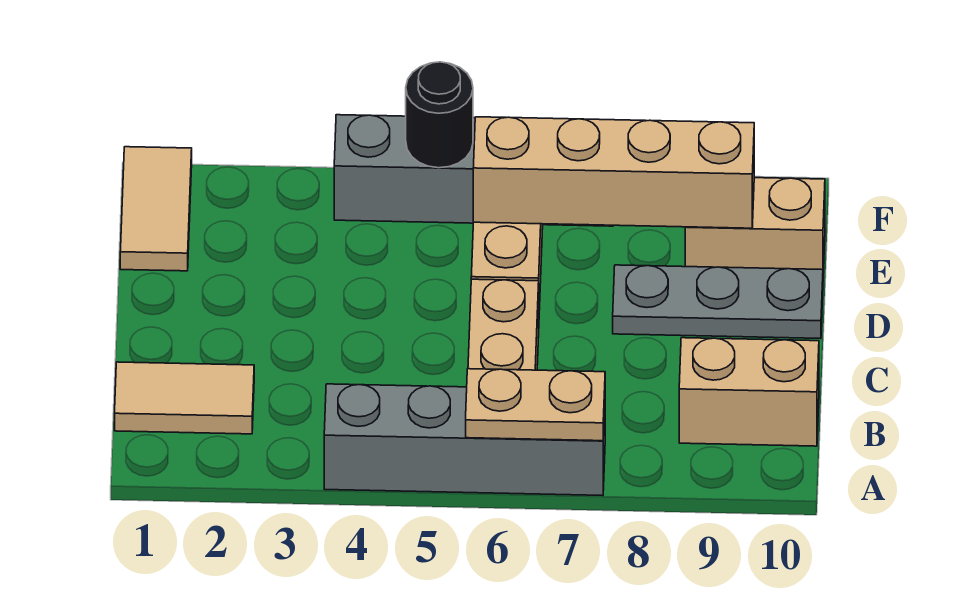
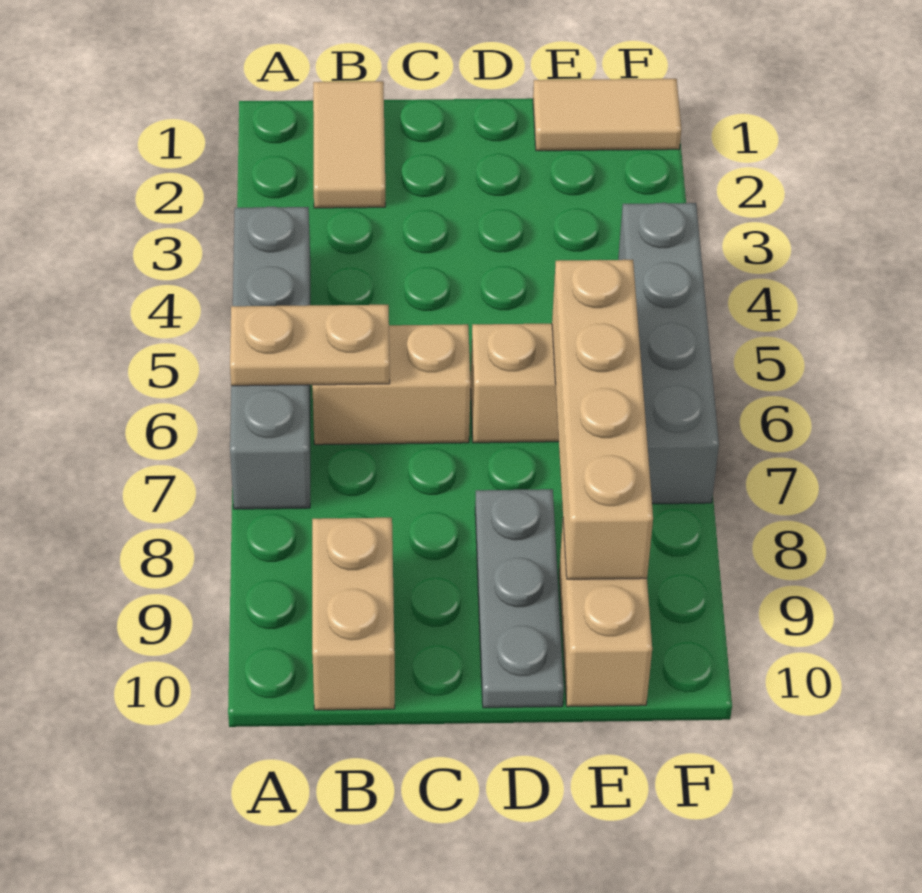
tan plate A6:A7 level 2 -> tan plate A6:B6 level 2
black round brick F5 level 2 -> none

